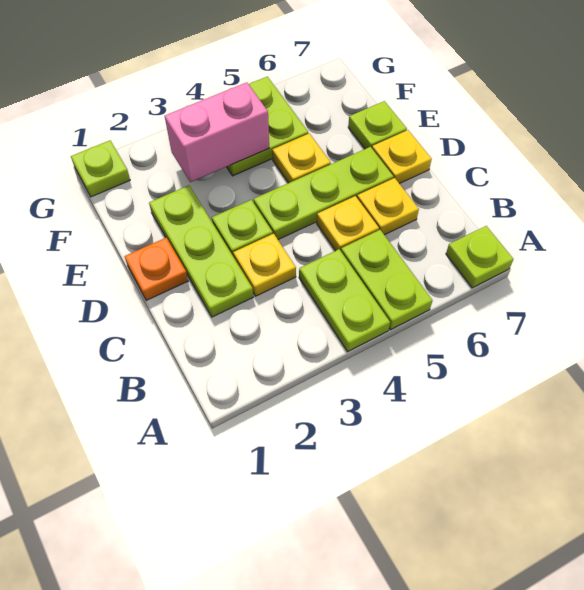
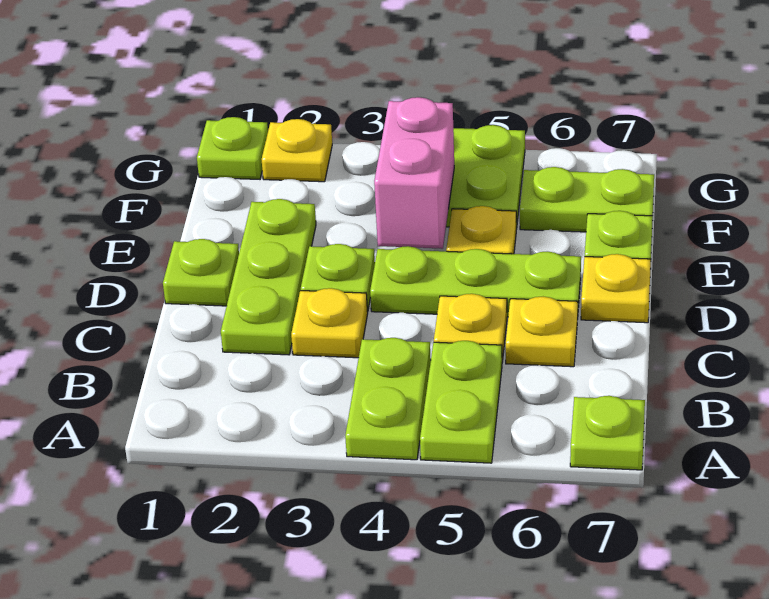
orange plate D1 level 1 -> lime plate D1 level 1
pink brick F3:F4 level 2 -> pink brick E4:F4 level 2
none -> lime plate F6:F7 level 1
none -> yellow plate G2 level 1

